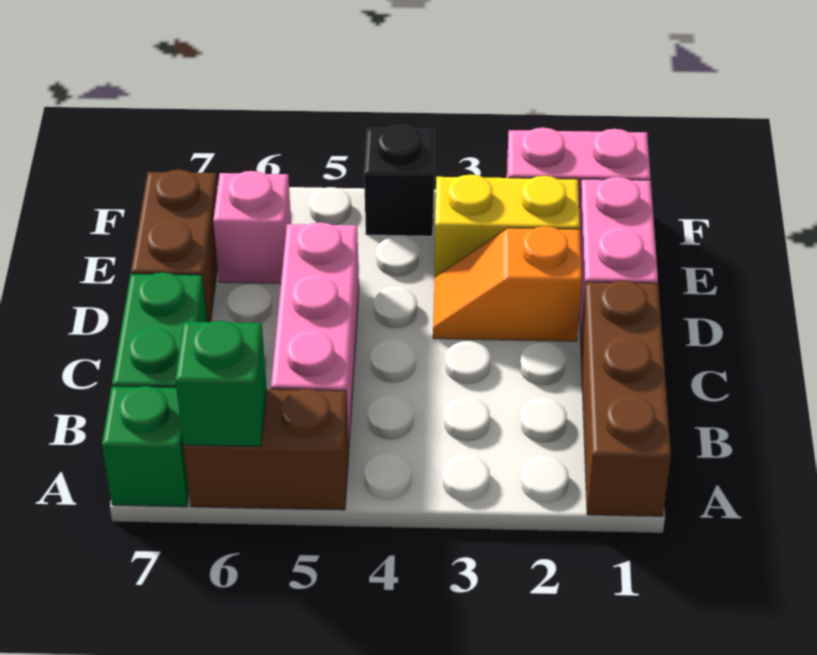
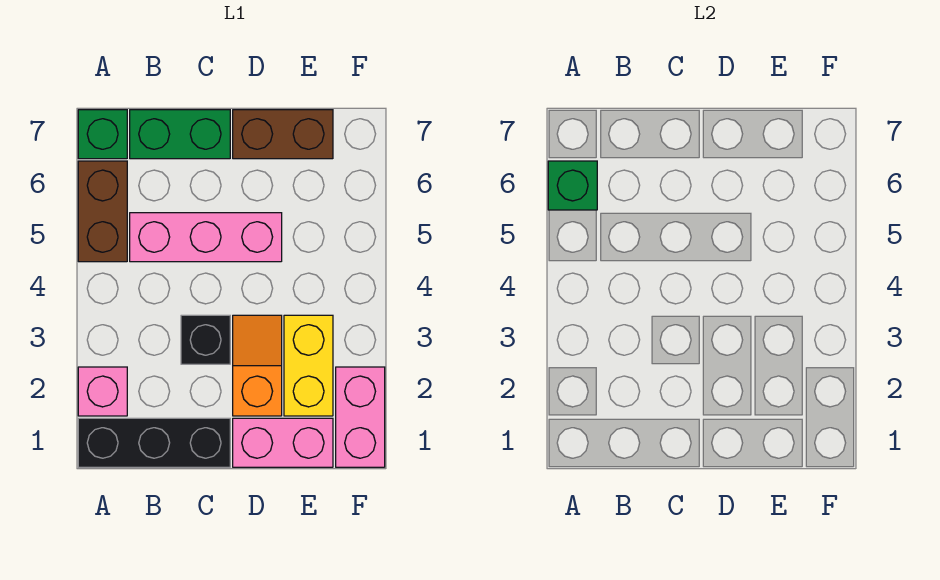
brown brick A1:C1 level 1 -> black brick A1:C1 level 1
pink brick E6 level 1 -> pink brick A2 level 1
black brick F4 level 1 -> black brick C3 level 1

